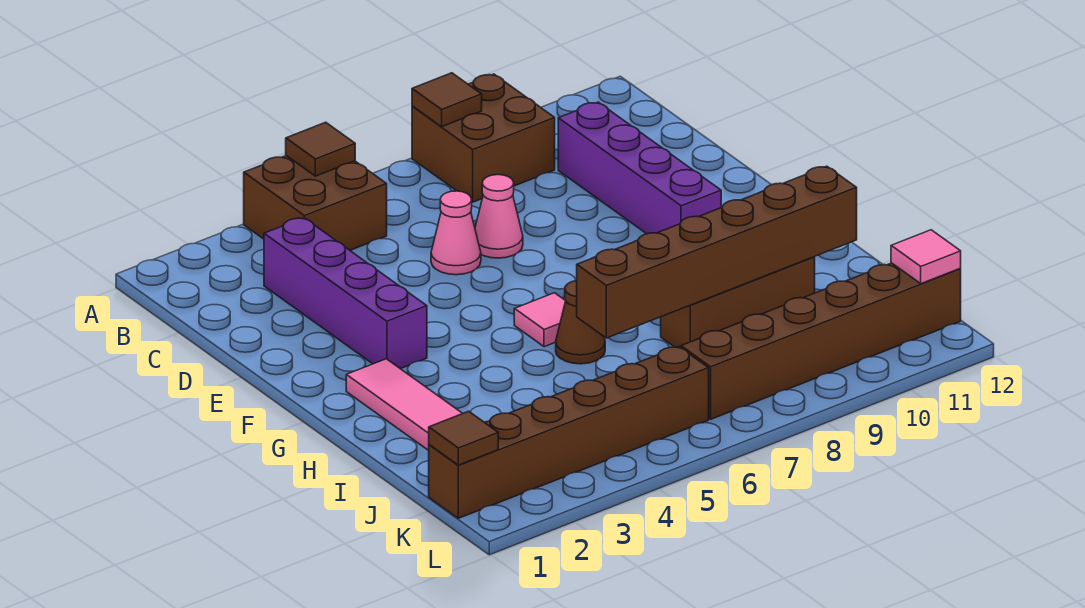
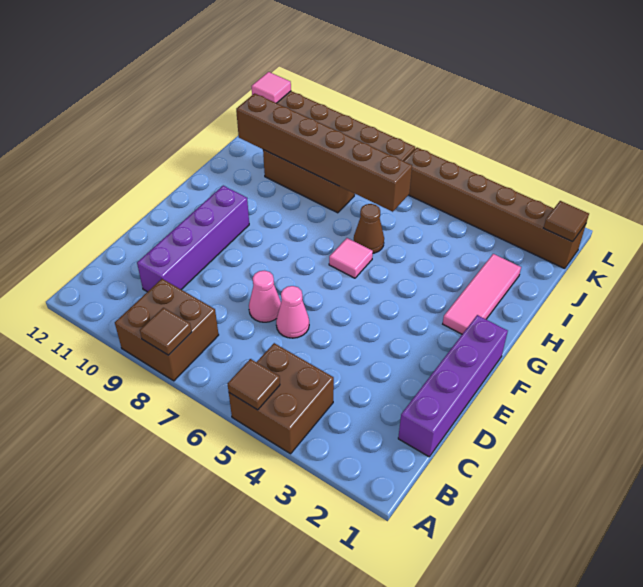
purple brick C3:F3 level 1 -> purple brick C1:F1 level 1

